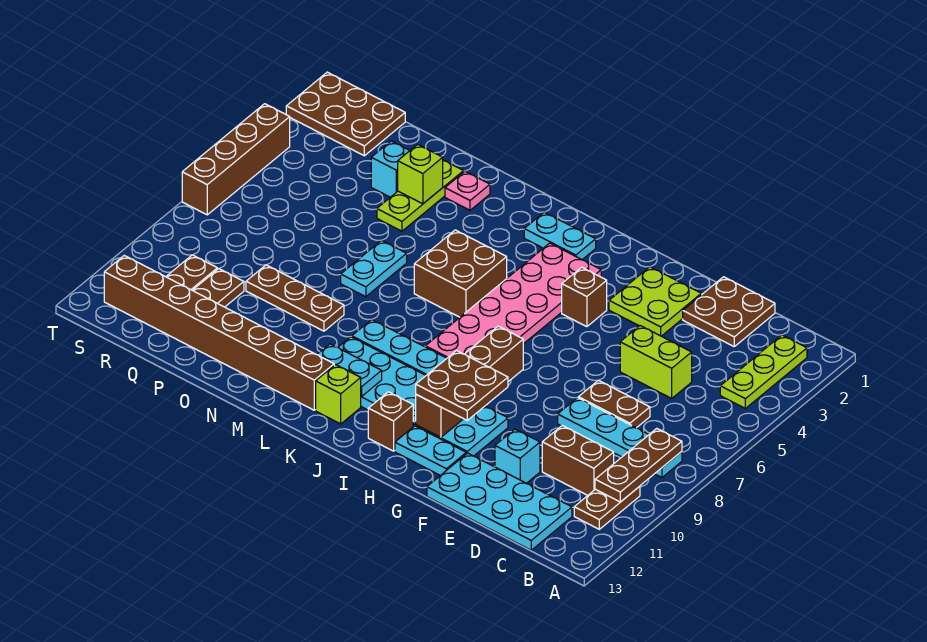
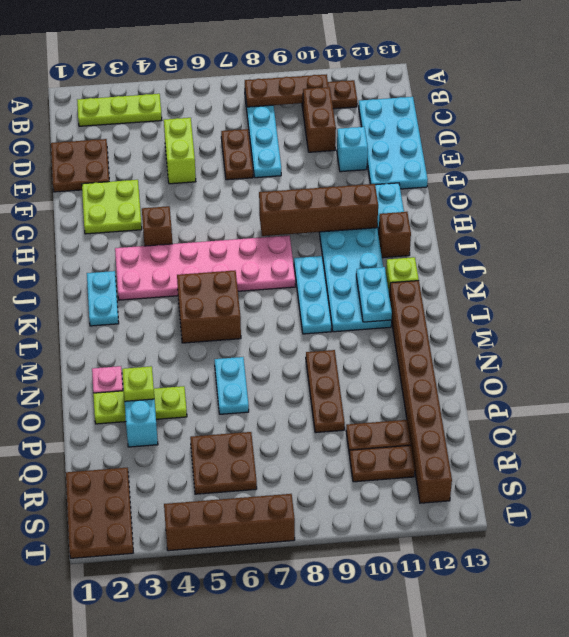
brown plate G10:H11 level 3 -> brown plate Q5:R6 level 1
cyan plate N6:N7 level 1 -> cyan plate N6:O6 level 1

